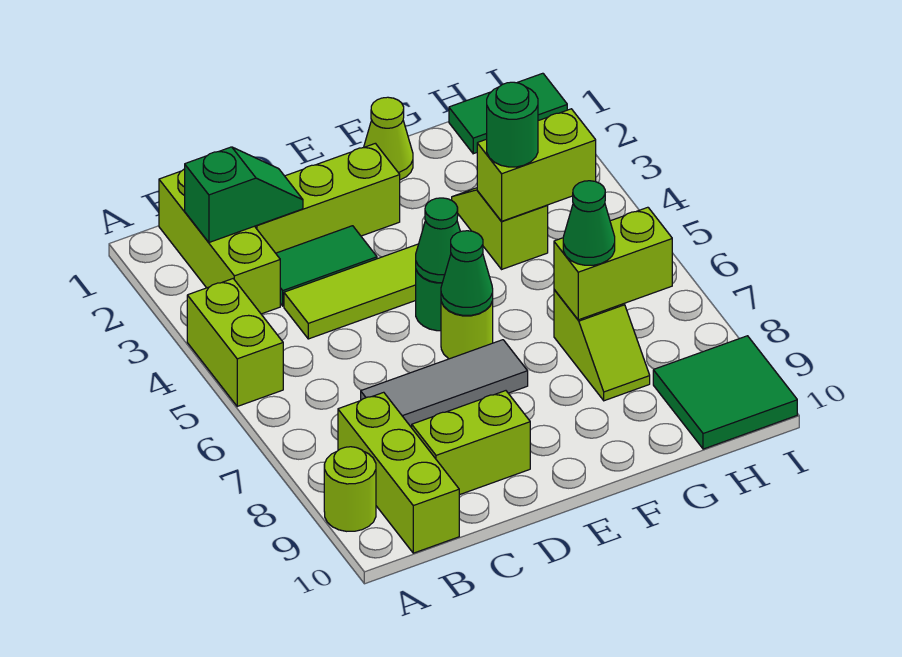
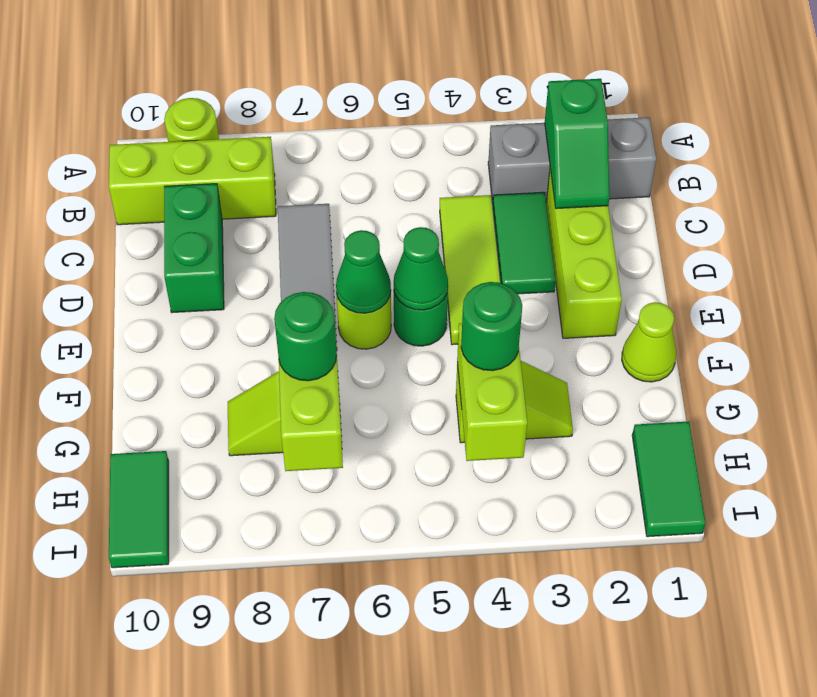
lime brick A4:A5 level 1 -> none
lime brick B1:B3 level 1 -> grey brick B1:B3 level 1
lime brick C9:D9 level 1 -> green brick C9:D9 level 1
green cone G7 level 3 -> green round brick G7 level 3
green tile H9:I10 level 1 -> green tile H10:I10 level 1

